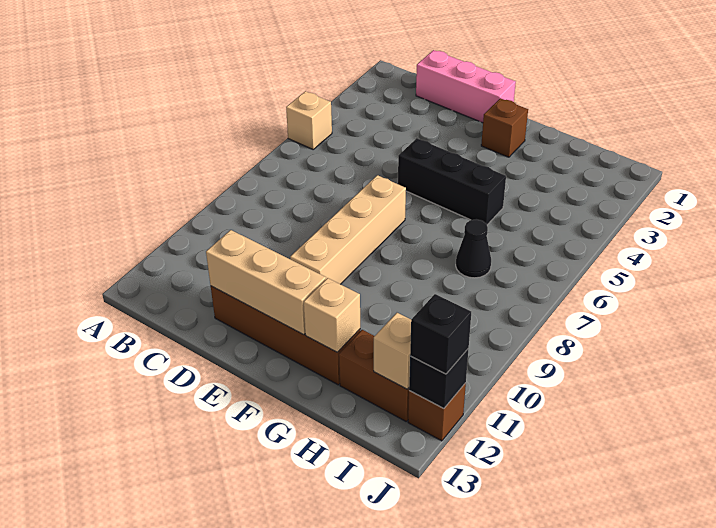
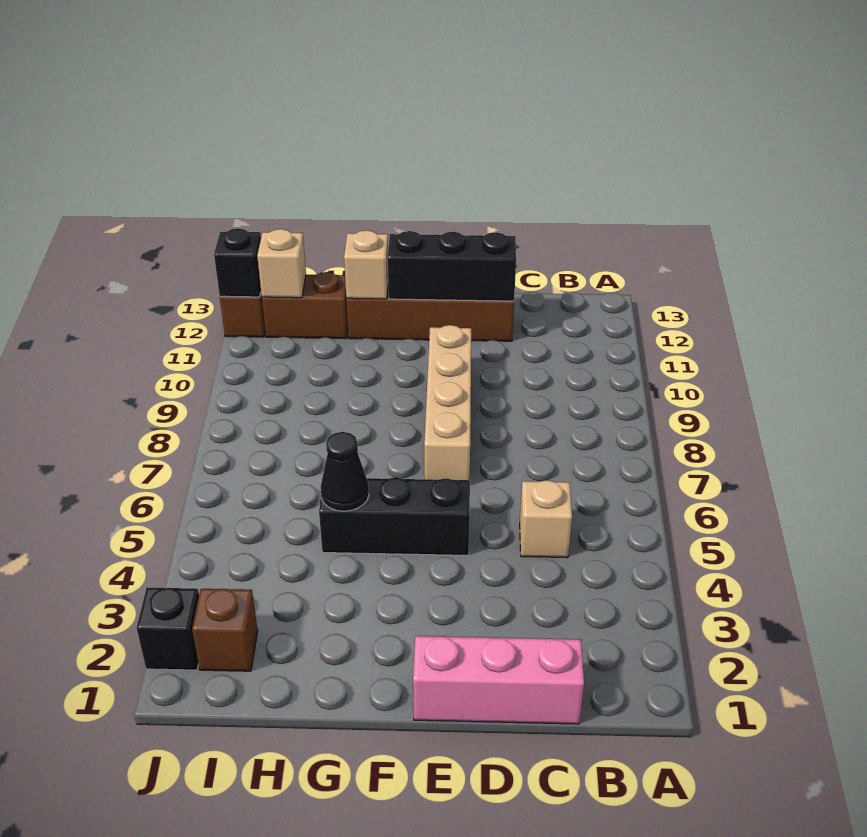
tan brick A5 level 1 -> tan brick C5 level 1
tan brick D12:F12 level 2 -> black brick D12:F12 level 2
brown brick F2 level 1 -> brown brick I2 level 1
black cone H7 level 1 -> black cone G5 level 2
black brick J12 level 3 -> black brick J2 level 1

